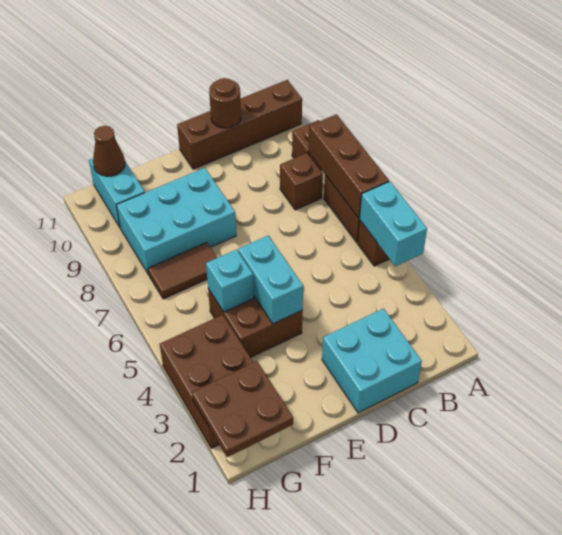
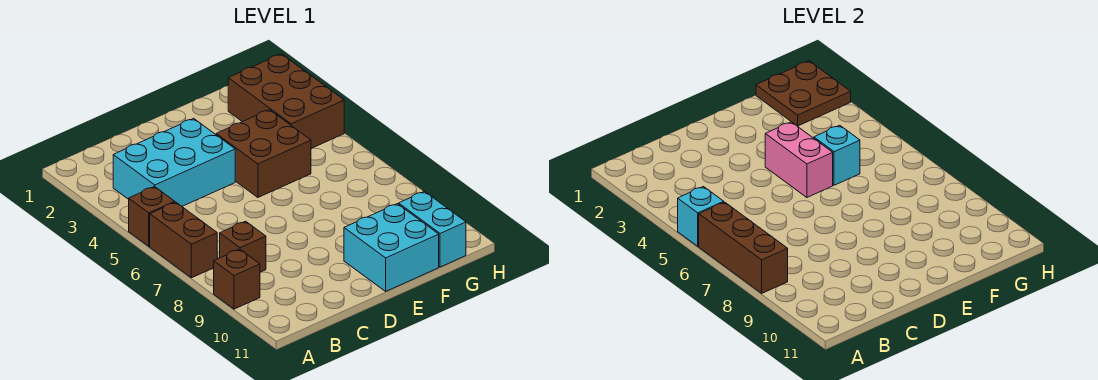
cyan brick A4:A5 level 2 -> cyan brick A5 level 2
brown brick A11:D11 level 1 -> none
cyan brick C1:D2 level 1 -> cyan brick E10:F11 level 1
brown round brick C11 level 2 -> none
cyan brick E4:E5 level 2 -> pink brick E4:E5 level 2
cyan brick E8:G9 level 1 -> cyan brick B3:D4 level 1
brown tile F7:G7 level 1 -> none
brown cone G11 level 2 -> none

